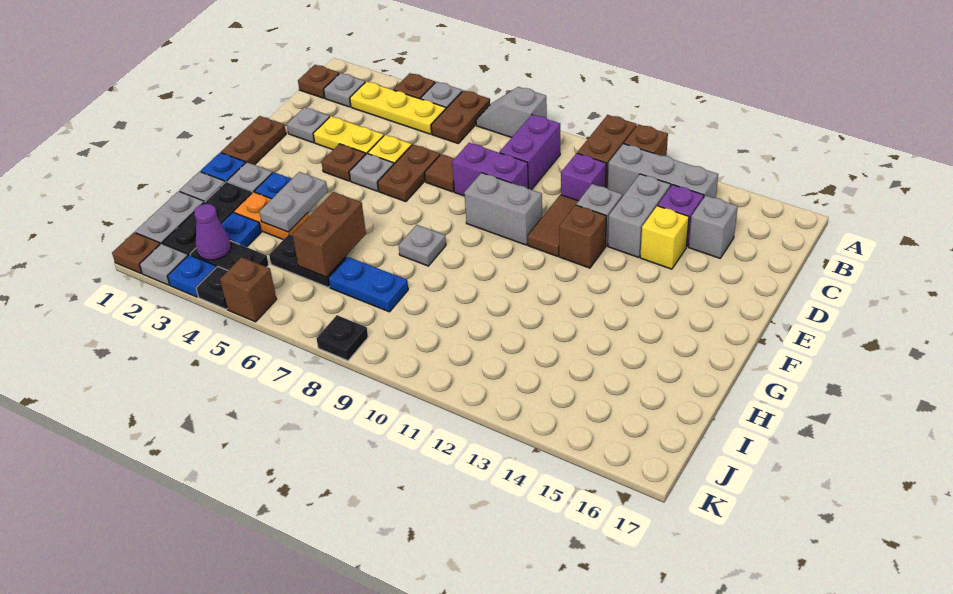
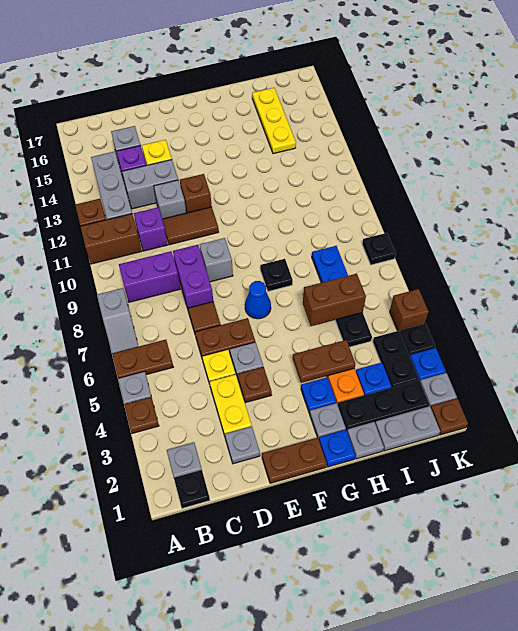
brown plate B1 level 1 -> black plate B1 level 1
yellow plate B3:B5 level 1 -> yellow plate I14:I16 level 1
grey brick E9:E10 level 1 -> grey brick E9 level 1
none -> blue cone F7 level 1
grey plate G4:H4 level 2 -> brown plate G4:H4 level 2
grey plate G8 level 1 -> black plate G8 level 1
purple cone J3 level 2 -> none

